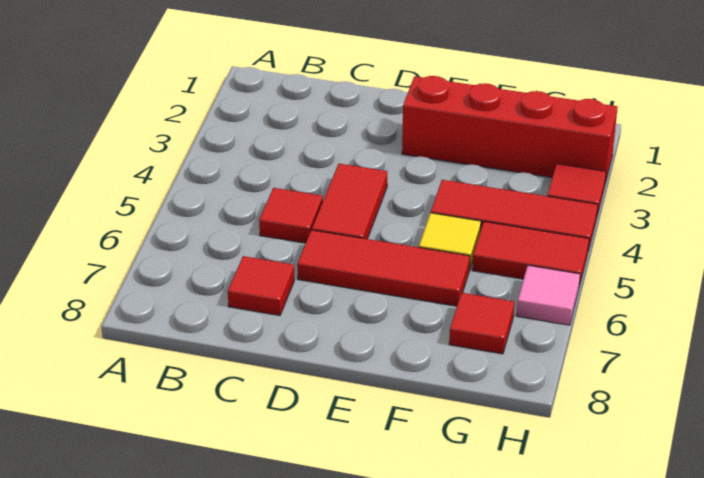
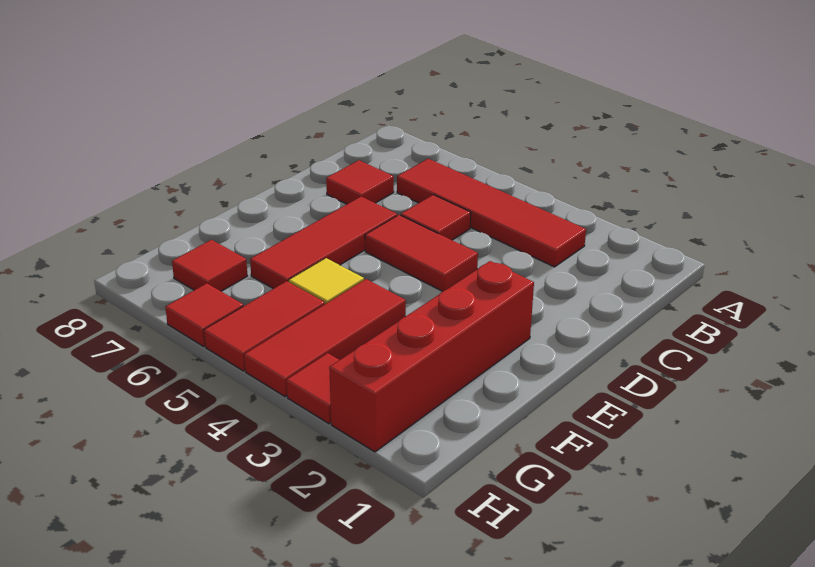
none -> red tile B3:B6 level 1
pink tile H6 level 1 -> red tile H6 level 1

